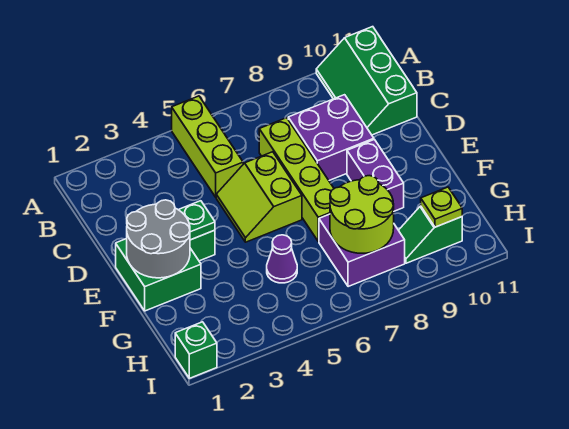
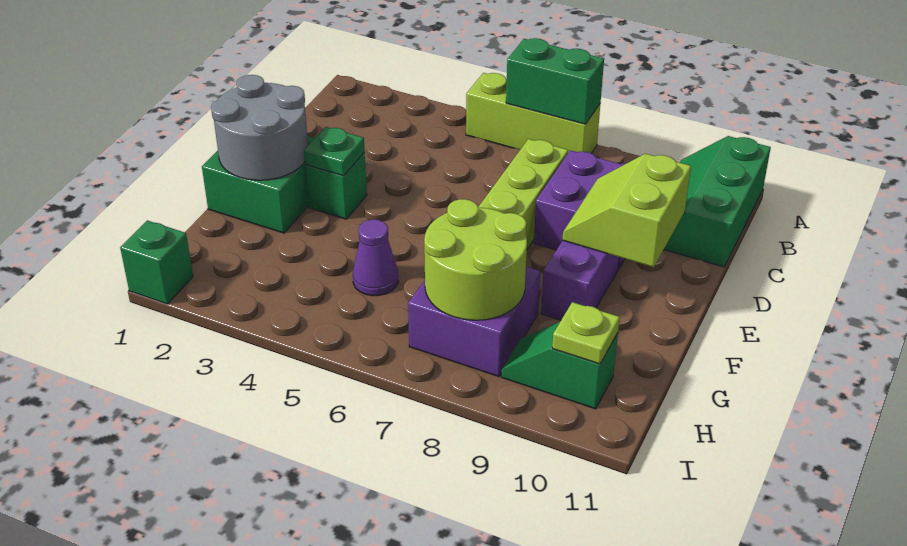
lime brick A5:C5 level 1 -> lime brick A5:A7 level 1
none -> green brick A6:A7 level 2
lime slope D5:E6 level 1 top 6 -> lime slope D9:E10 level 2 top 10

